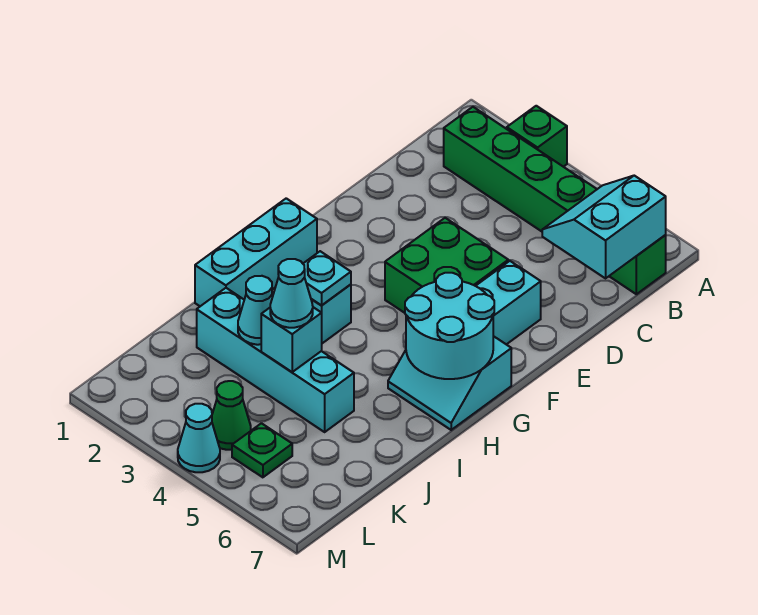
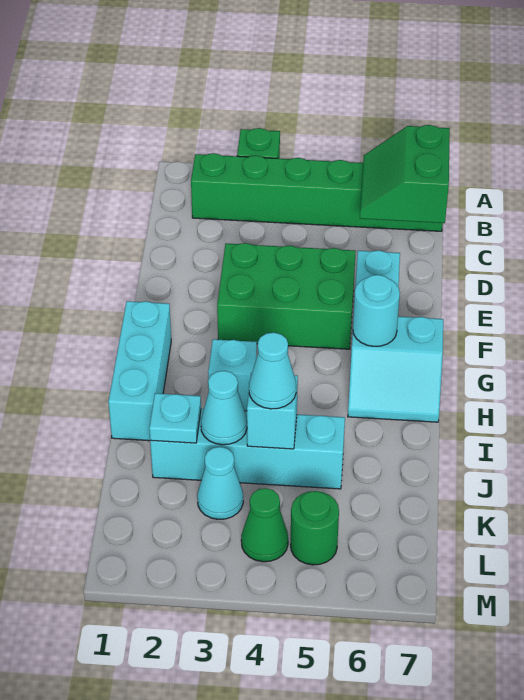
cyan slope B6:C7 level 2 top 7 -> green slope B6:C7 level 2 top 7
green brick E4:F5 level 1 -> green brick E3:F5 level 1
cyan round brick G6:H7 level 2 -> cyan round brick G6 level 2
cyan plate H3 level 2 -> cyan plate J2 level 2
green plate L5 level 1 -> green round brick L5 level 1
cyan cone M4 level 1 -> cyan cone K3 level 1

